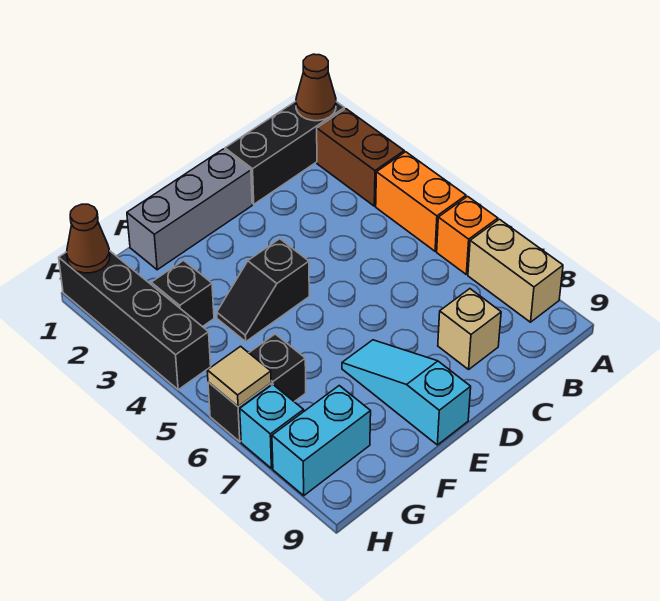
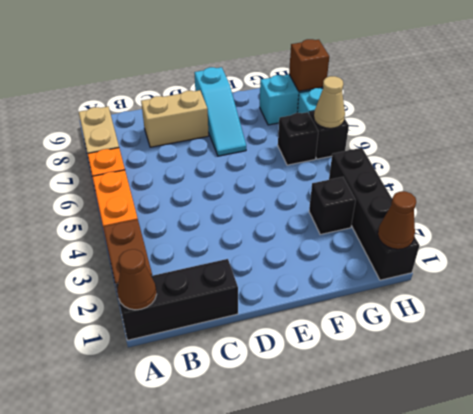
tan brick C8 level 1 -> tan brick C8:D8 level 1
grey brick D1:F1 level 1 -> none
black slope E4:F4 level 1 top E -> none
tan tile H6 level 2 -> tan cone H6 level 2
none -> brown brick H8 level 2

